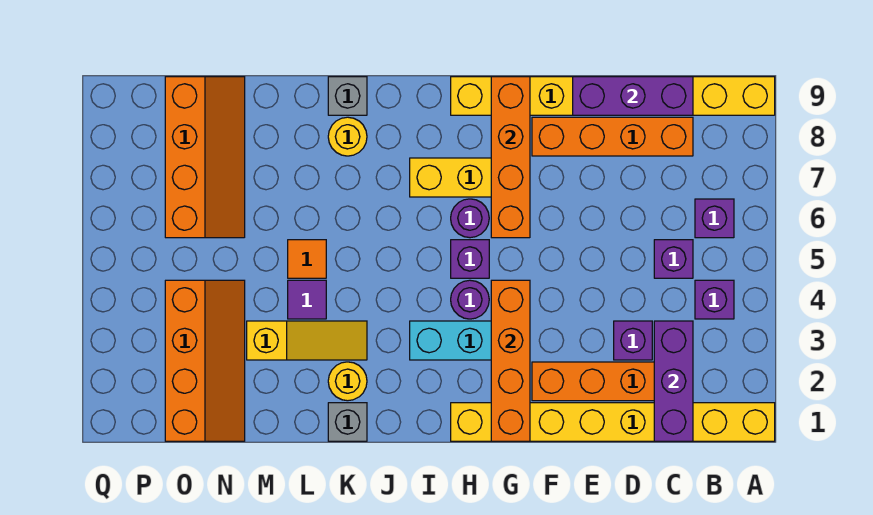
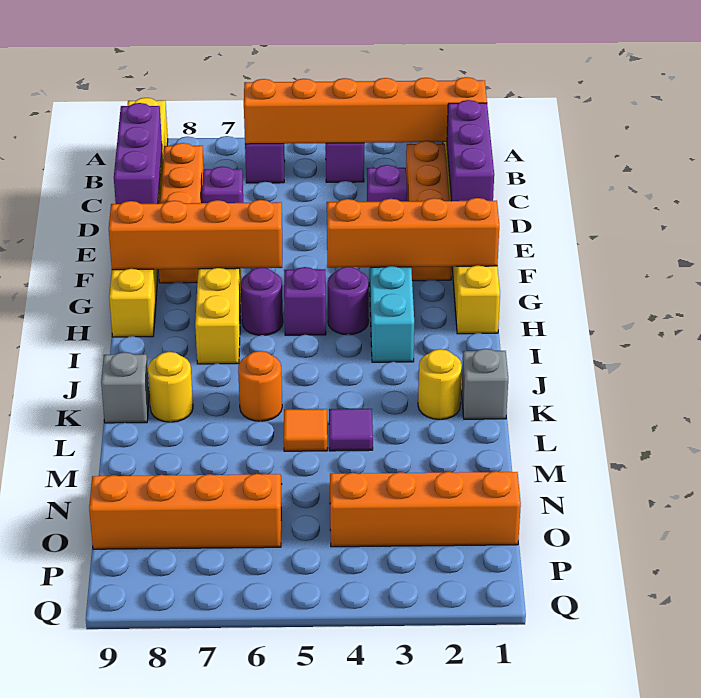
none -> orange brick B1:B6 level 2
purple brick C1:C3 level 2 -> purple brick C1:E1 level 2
purple brick C5 level 1 -> purple brick D7 level 1
yellow slope K3:M3 level 1 top M -> none
none -> orange round brick K6 level 1

